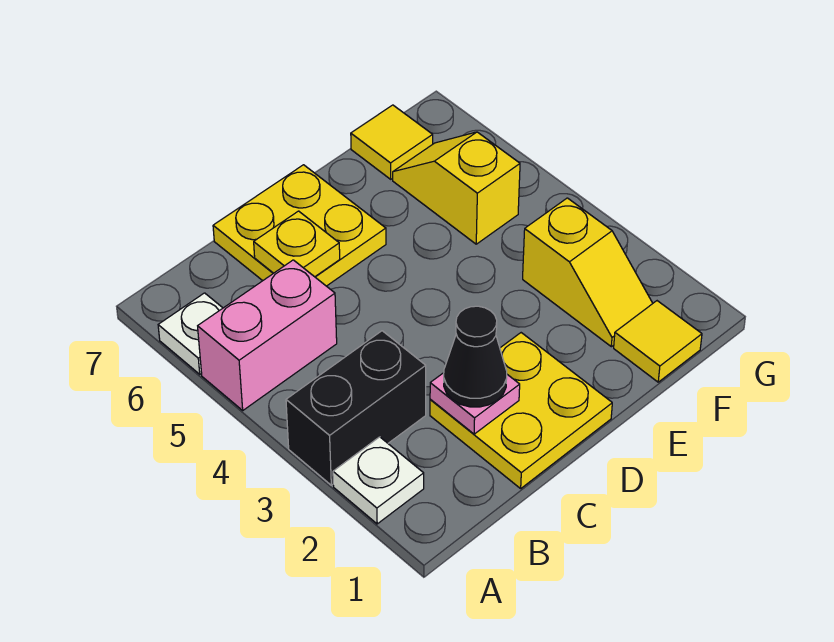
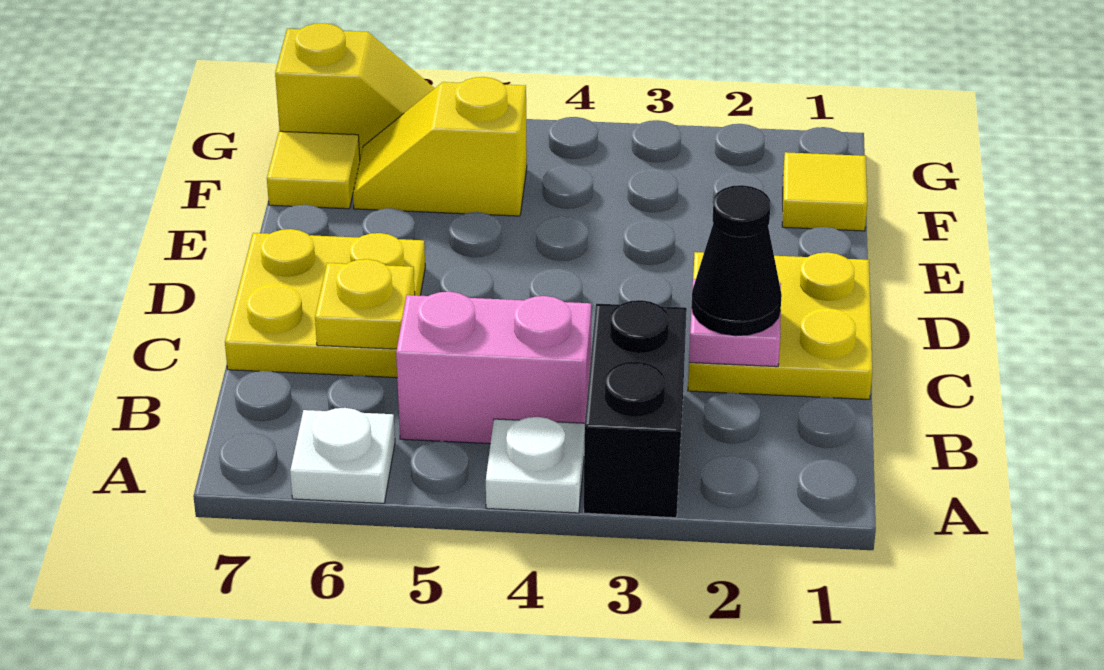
white plate A2 level 1 -> white plate A4 level 1
pink brick A5:B5 level 1 -> pink brick B4:B5 level 1
yellow slope F2:F3 level 1 top 3 -> yellow slope G6:G7 level 1 top 7

